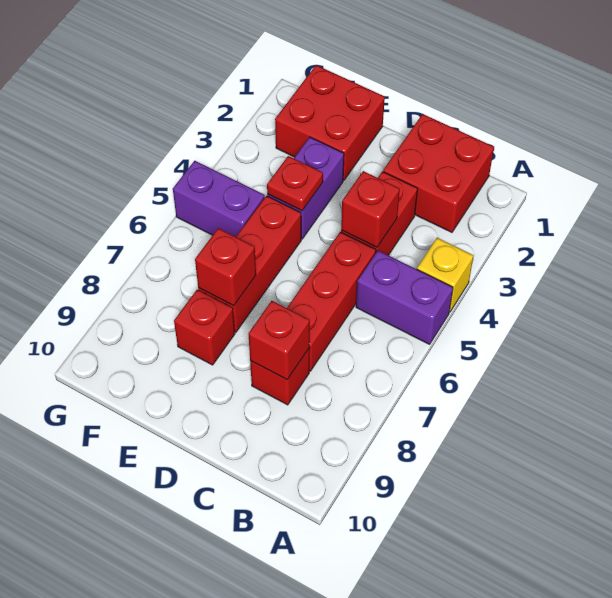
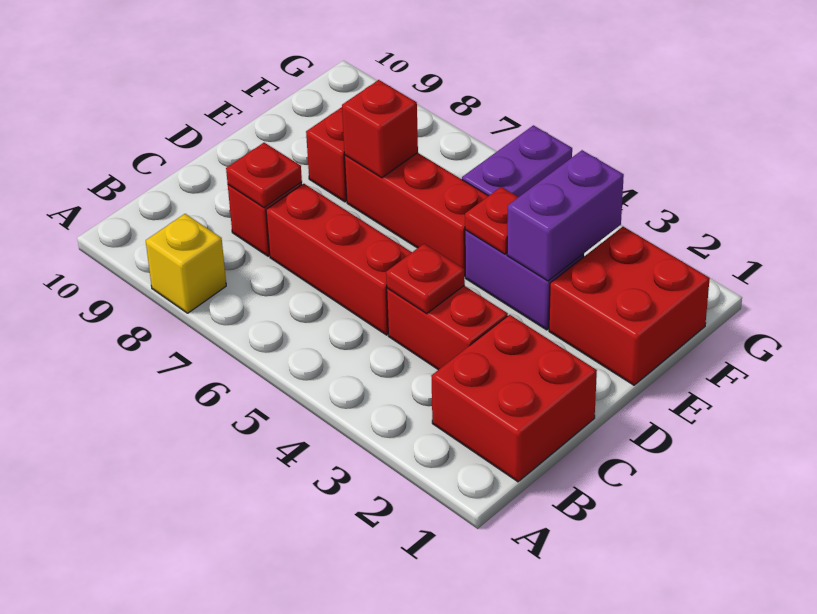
yellow brick A4 level 1 -> yellow brick A8 level 1
purple brick A5:B5 level 1 -> purple brick E3:F3 level 2
red brick C4 level 2 -> red plate C4 level 2
red brick C8 level 2 -> red plate C8 level 2

